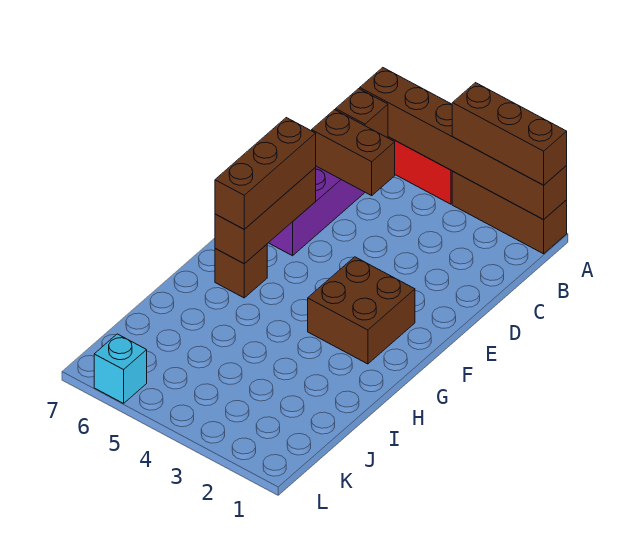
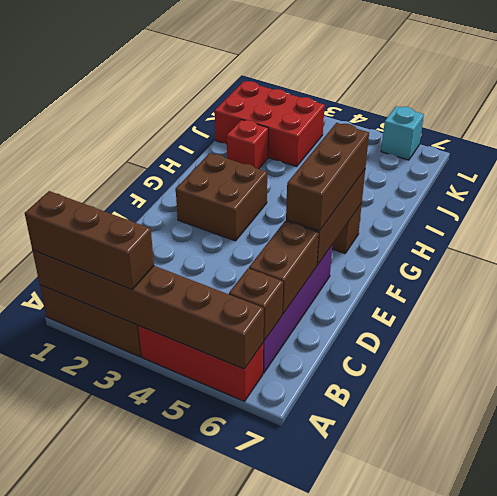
brown brick C5:C6 level 2 -> brown brick C6:D6 level 2
none -> red brick I2 level 1
none -> red brick J1:K3 level 1

